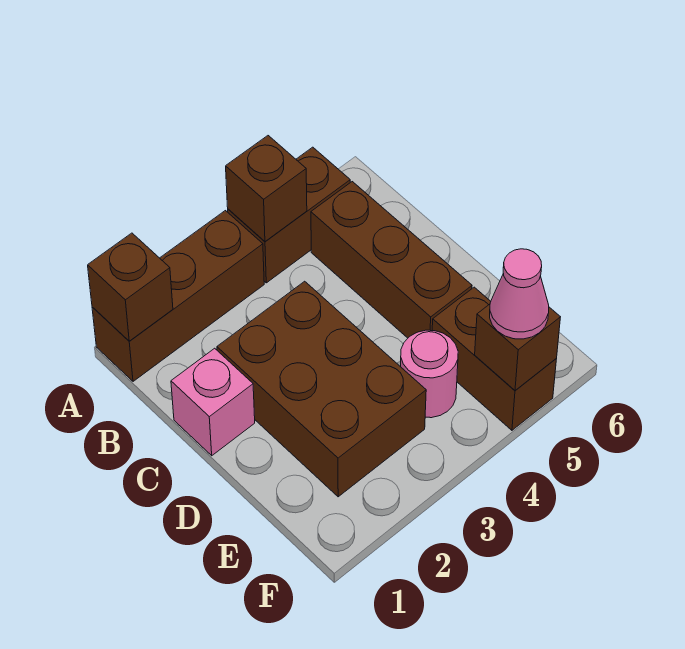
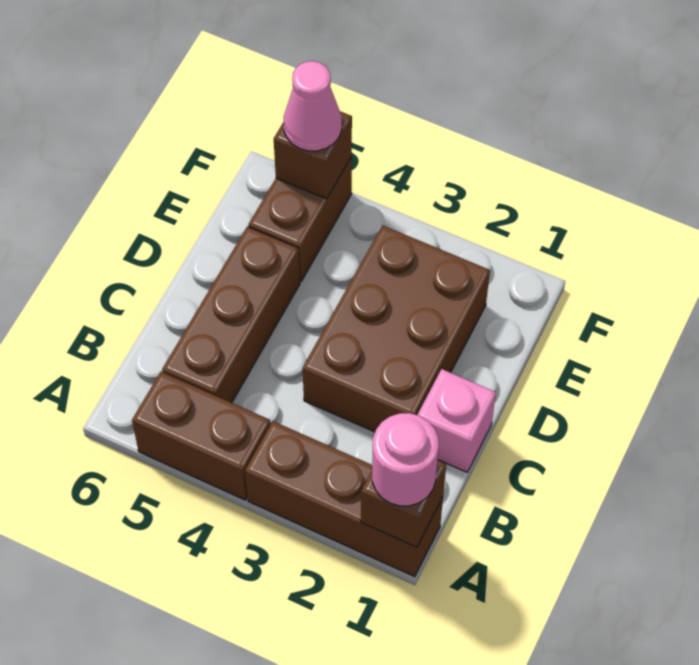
brown brick A4 level 2 -> none
pink round brick E4 level 1 -> pink round brick A1 level 3

